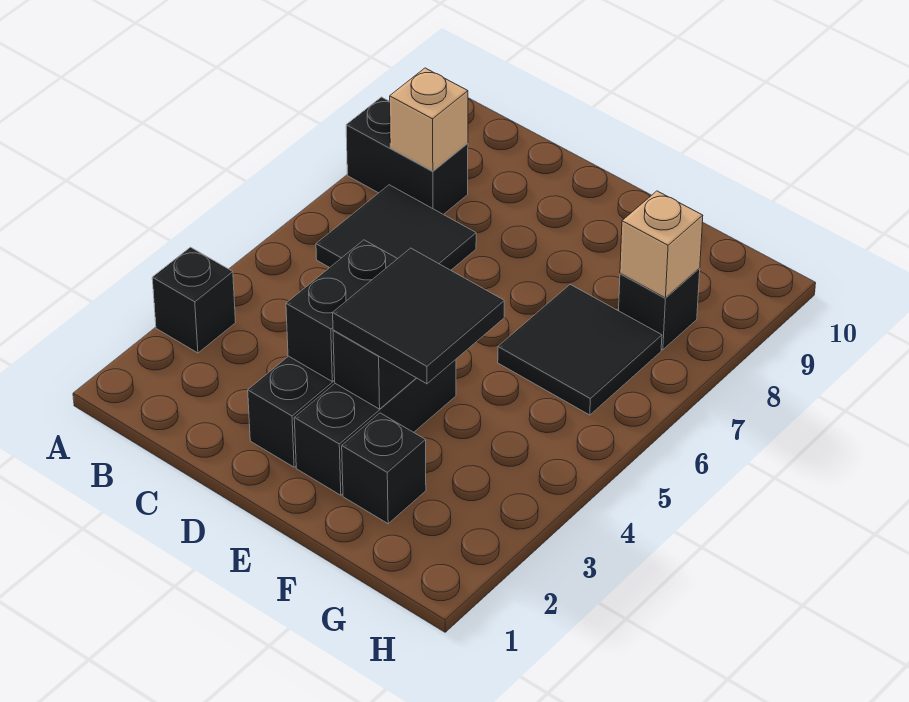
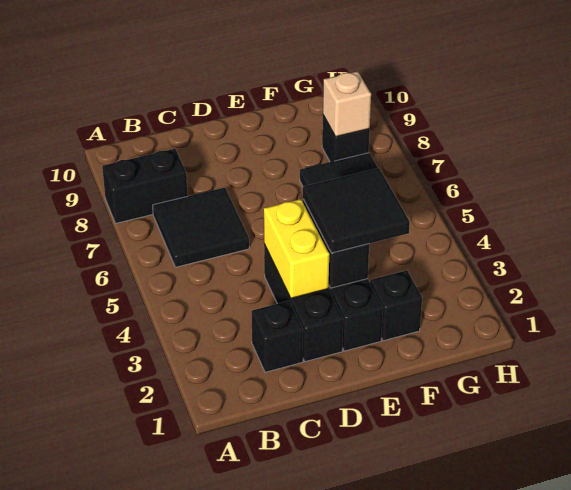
black brick A3 level 1 -> black brick C2 level 1
tan brick B8 level 2 -> none
black brick D3:D4 level 2 -> yellow brick D3:D4 level 2

